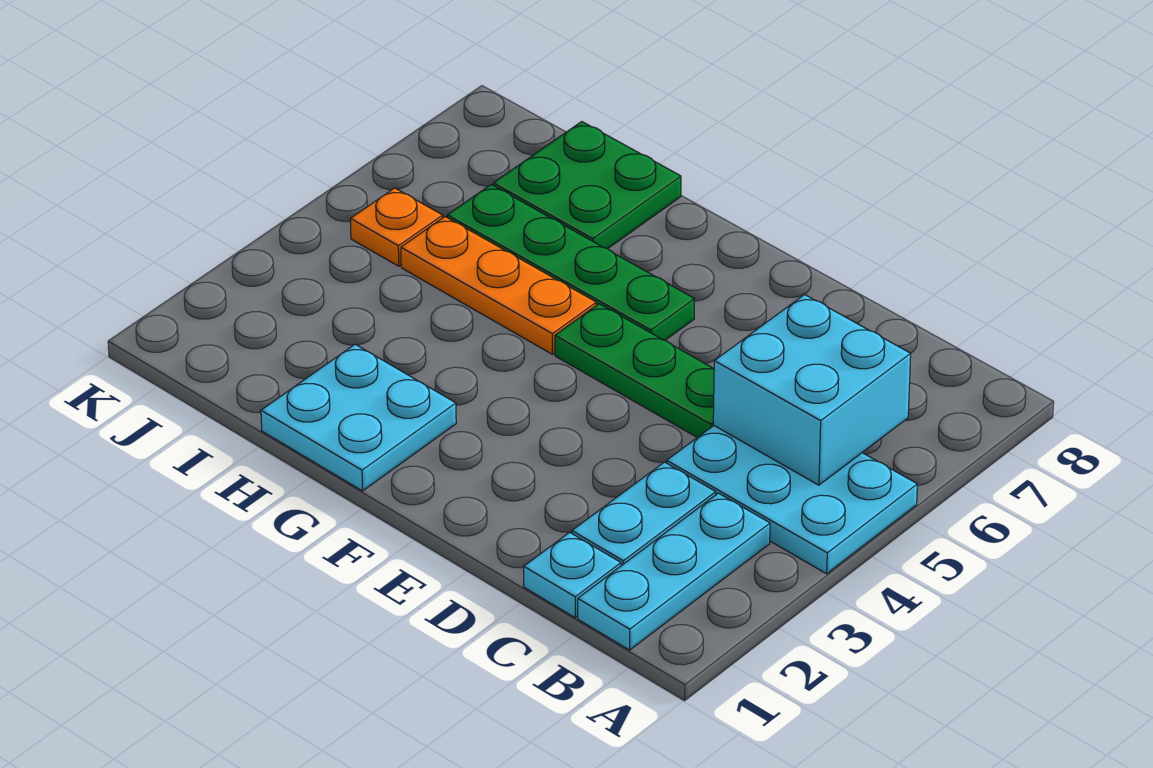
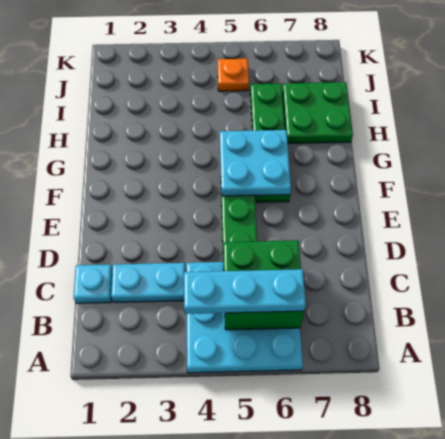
cyan plate A4:C5 level 1 -> cyan plate A4:C6 level 1
cyan plate B1:B3 level 1 -> cyan plate B4:B6 level 3
cyan brick B5:C6 level 2 -> green brick B5:C6 level 2
cyan plate G1:H2 level 1 -> cyan plate F5:G6 level 2
orange plate G5:I5 level 1 -> none

